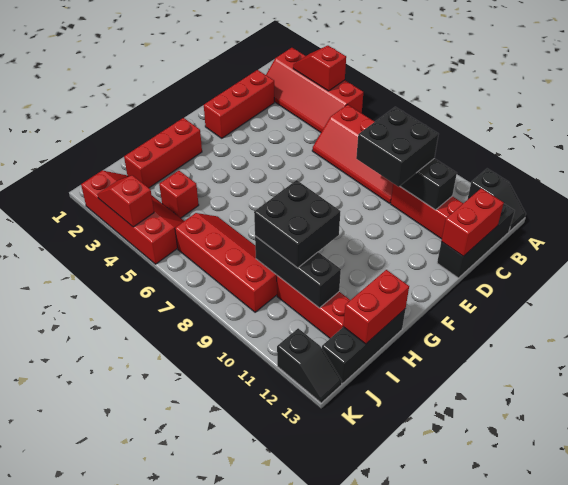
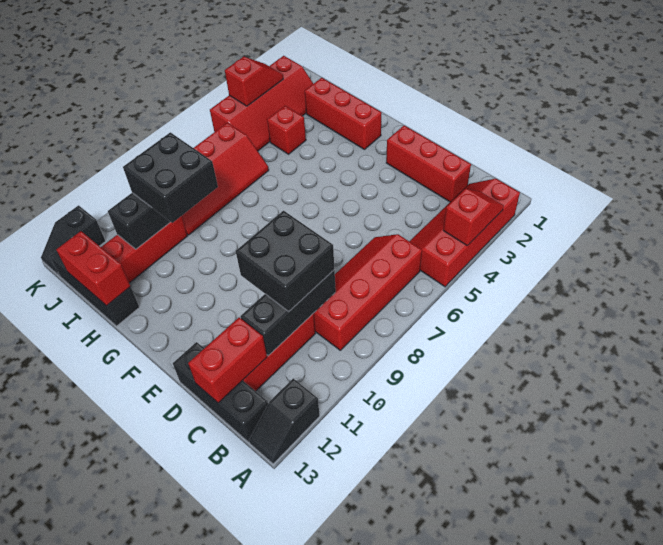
red brick C13:D13 level 2 -> red brick C12:C13 level 2

